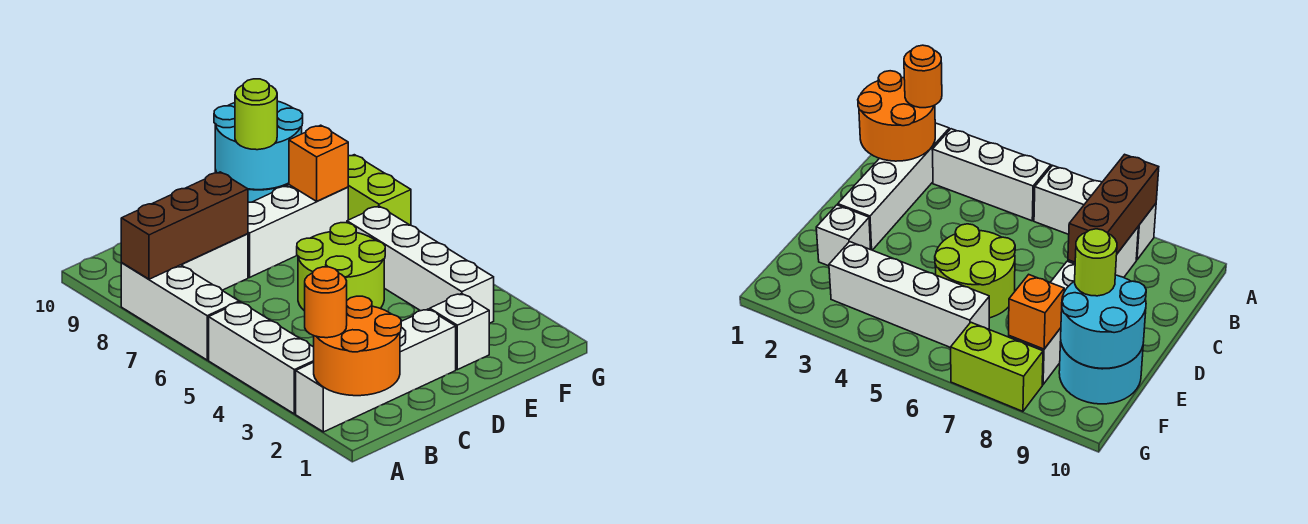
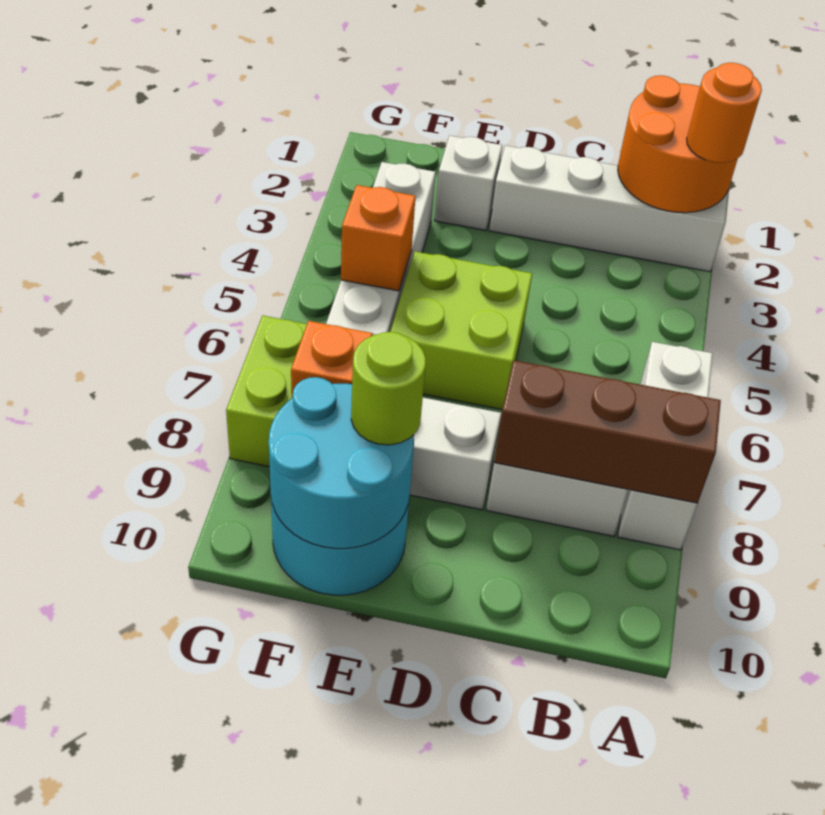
white brick A3:A5 level 1 -> none
lime round brick D5:E6 level 1 -> lime brick D5:E6 level 1
none -> orange brick F5 level 2

